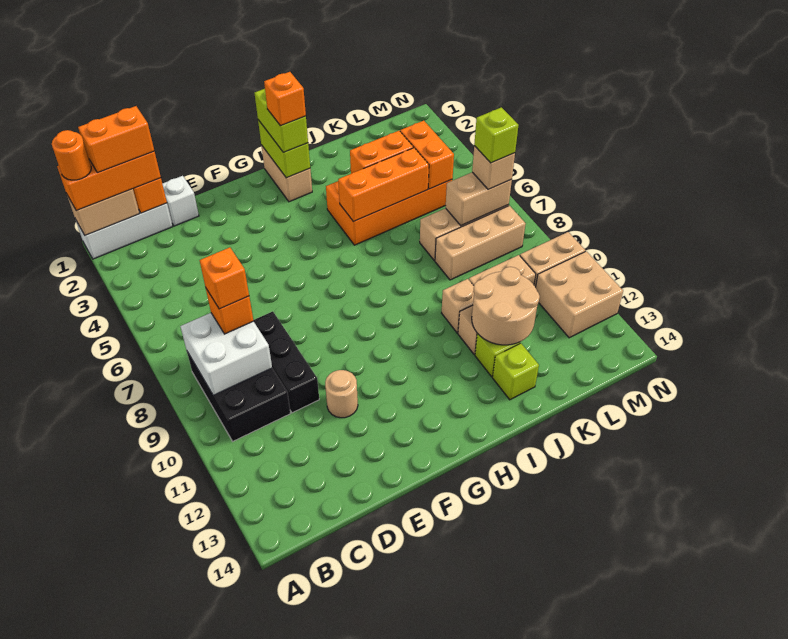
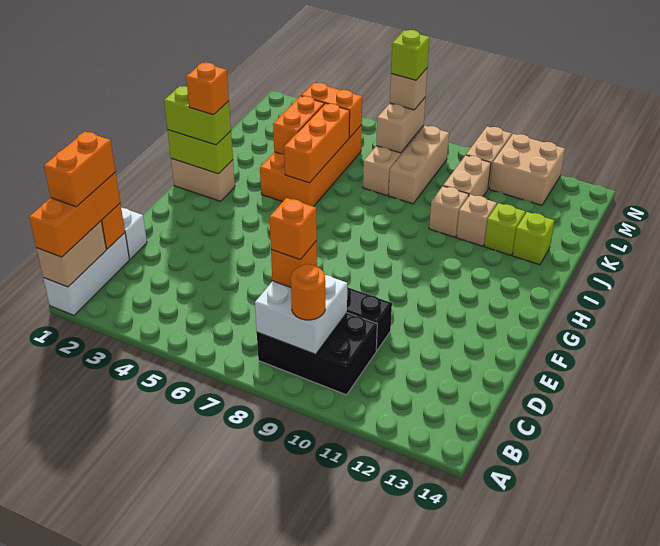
orange round brick A1 level 4 -> orange round brick B9 level 3
tan round brick E11 level 1 -> none
tan round brick J11:K12 level 2 -> none

